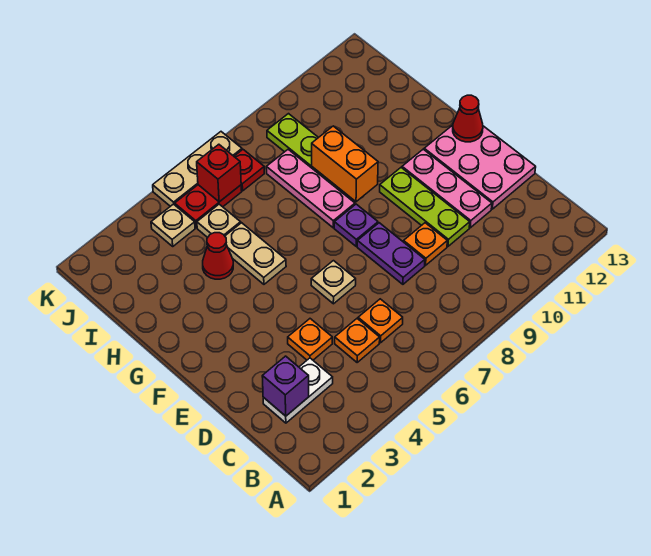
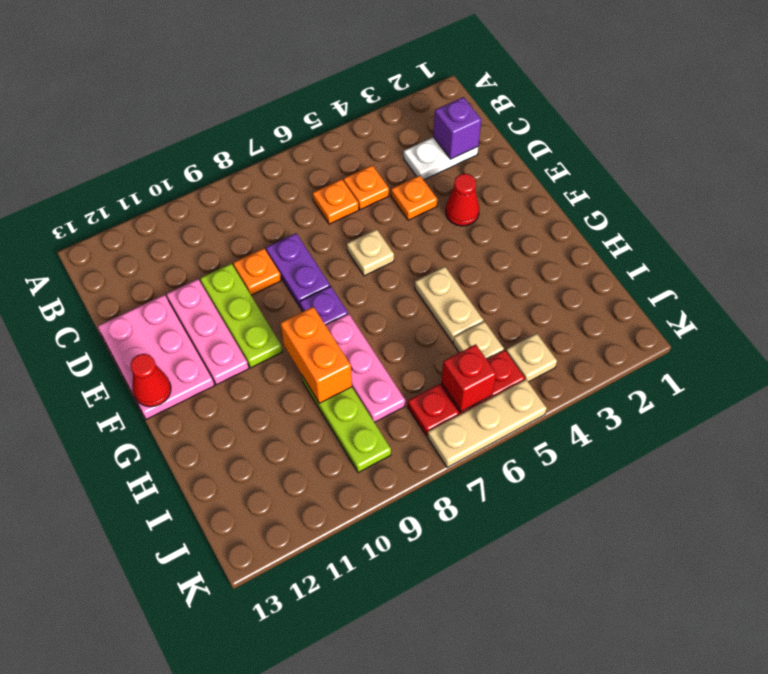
red cone H4 level 1 -> red cone E3 level 1

